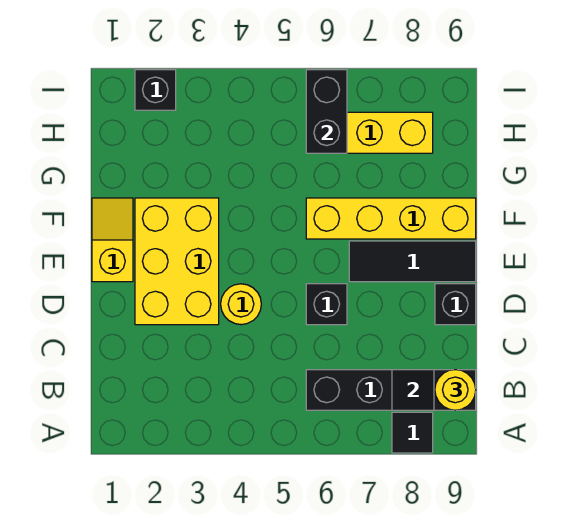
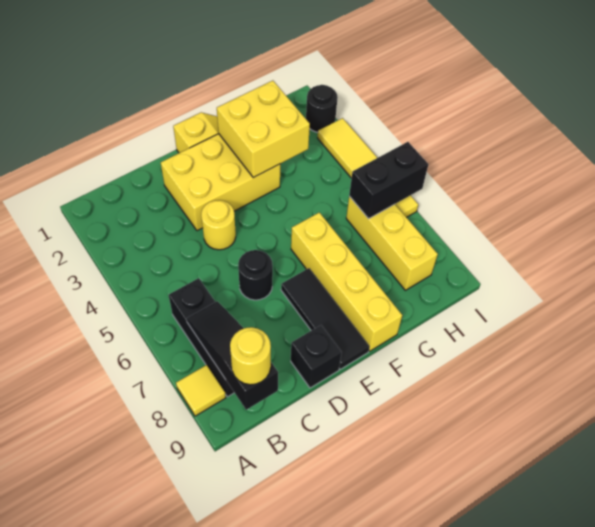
black tile A8 level 1 -> yellow tile A8 level 1
black slope B8:B9 level 2 top 9 -> black slope B7:B9 level 2 top 9
black brick D6 level 1 -> black round brick D6 level 1
none -> yellow brick F2:G3 level 2
black brick I2 level 1 -> black round brick I2 level 1
none -> yellow tile I3:I6 level 1

